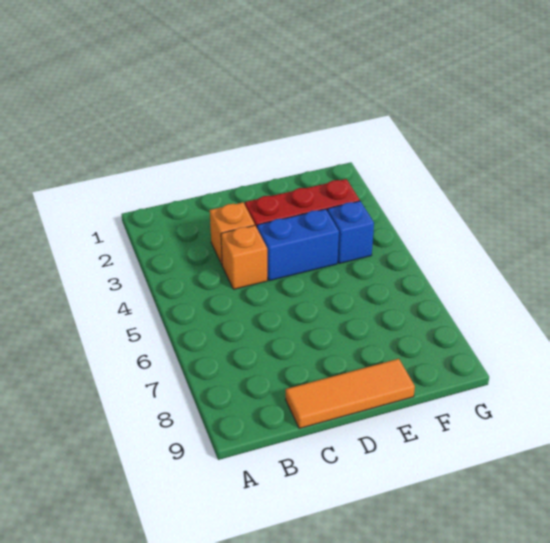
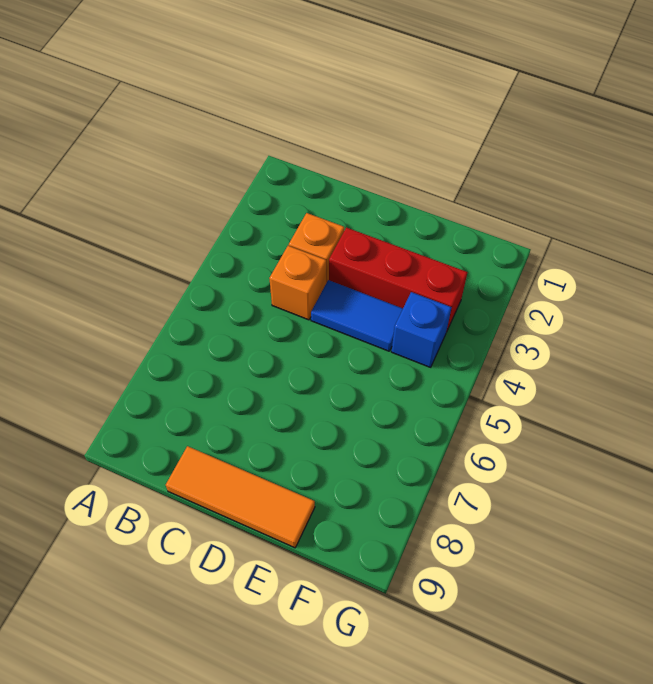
blue brick D4:E4 level 1 -> blue tile D4:E4 level 1

